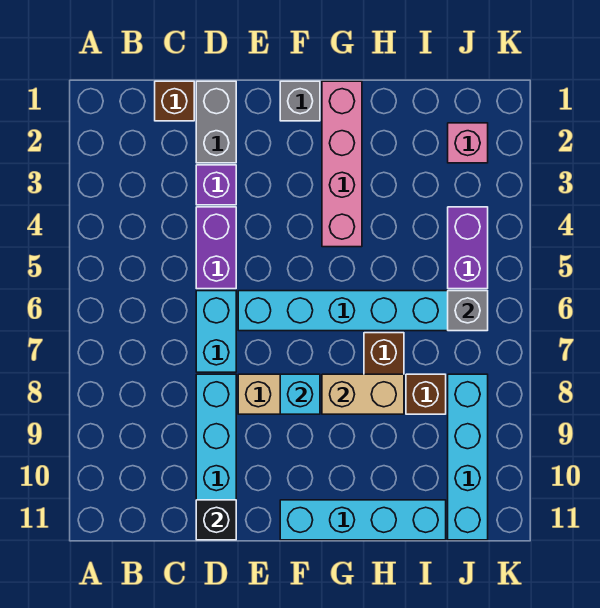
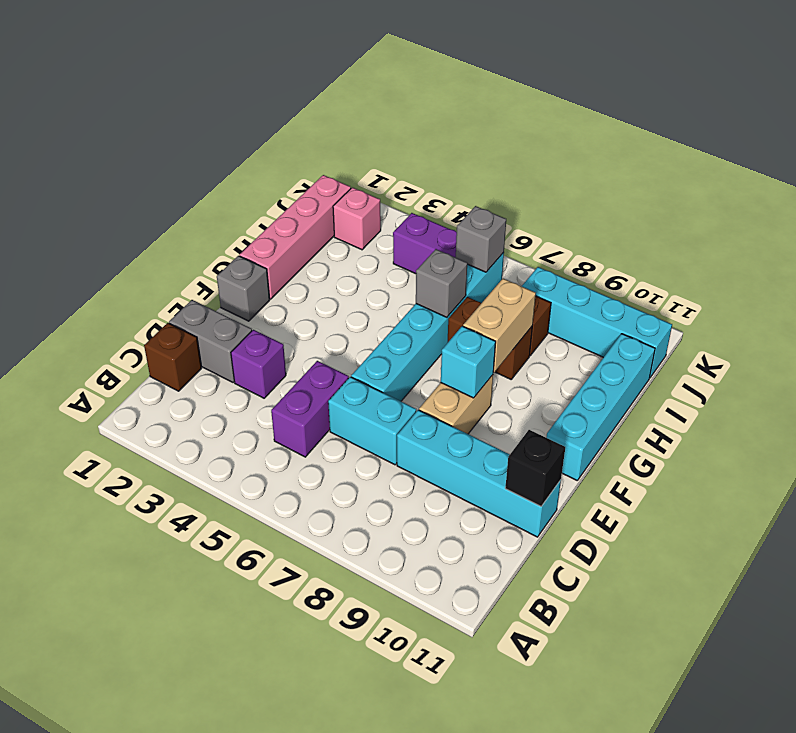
purple brick D4:D5 level 1 -> purple brick C5:D5 level 1
pink brick G1:G4 level 1 -> pink brick G1:J1 level 1
none -> grey brick H6 level 2

